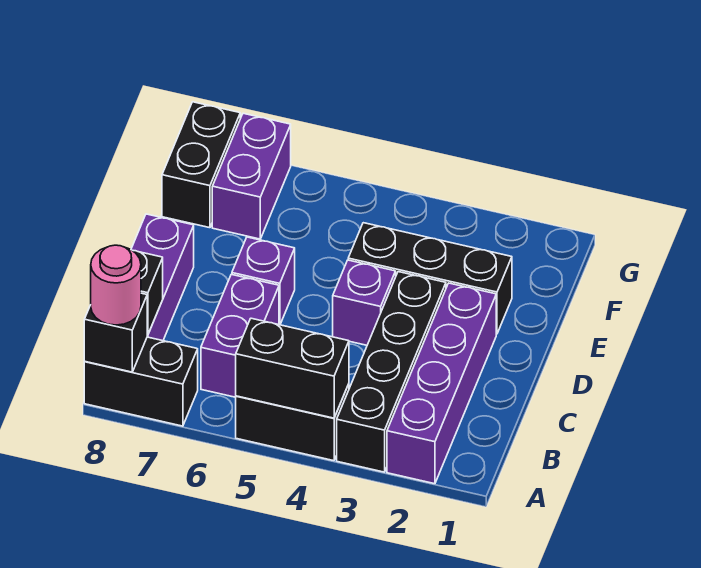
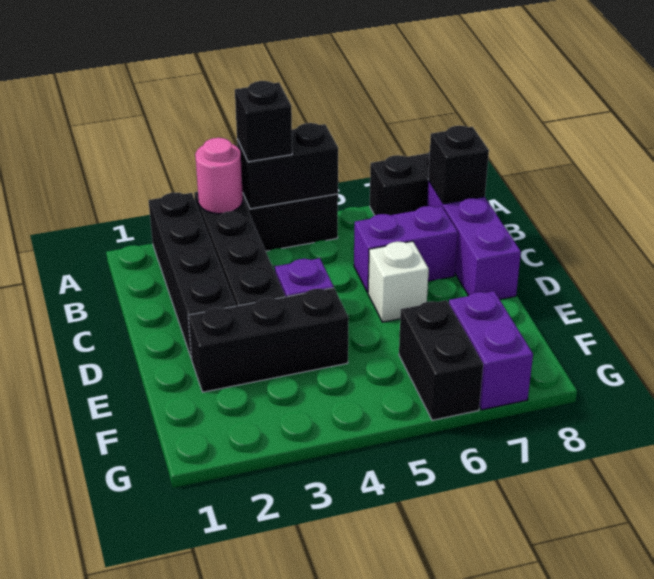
purple brick A2:D2 level 1 -> black brick A2:D2 level 1
black brick A8 level 2 -> black brick A4 level 3
pink round brick A8 level 3 -> pink round brick A3 level 2
purple brick B6:C6 level 1 -> purple brick C6:C7 level 1
purple brick D6 level 1 -> white brick D6 level 1
black brick F8:G8 level 1 -> black brick F6:G6 level 1

